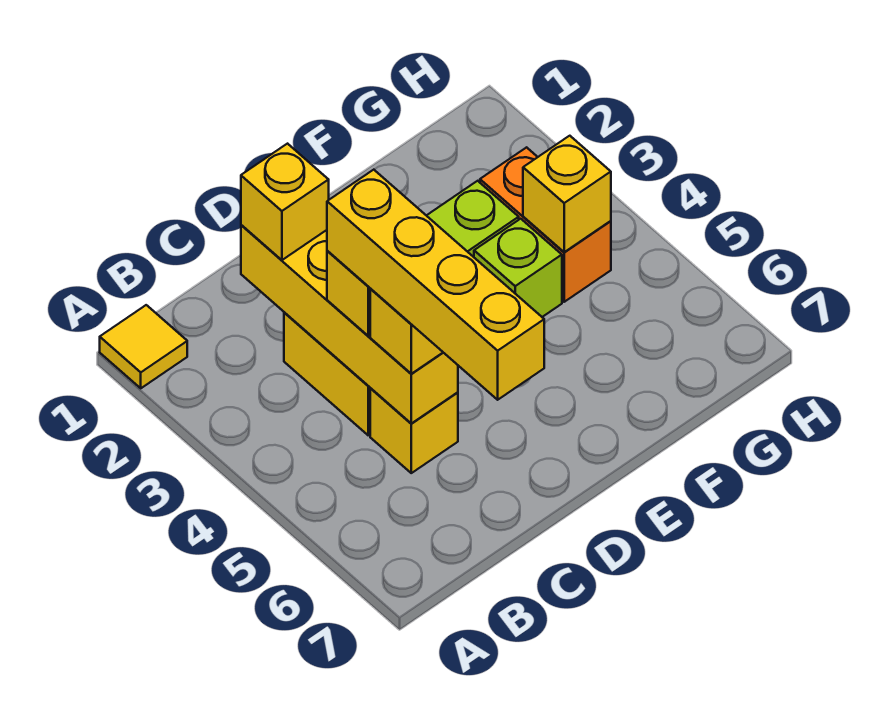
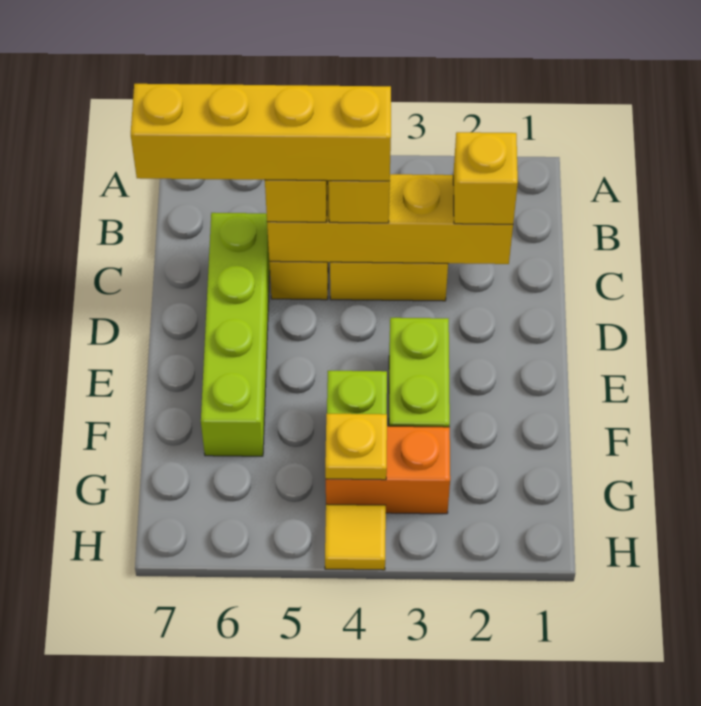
yellow tile A1 level 1 -> yellow tile H4 level 1
none -> lime brick C6:F6 level 1
yellow brick G4 level 2 -> yellow plate G4 level 2

